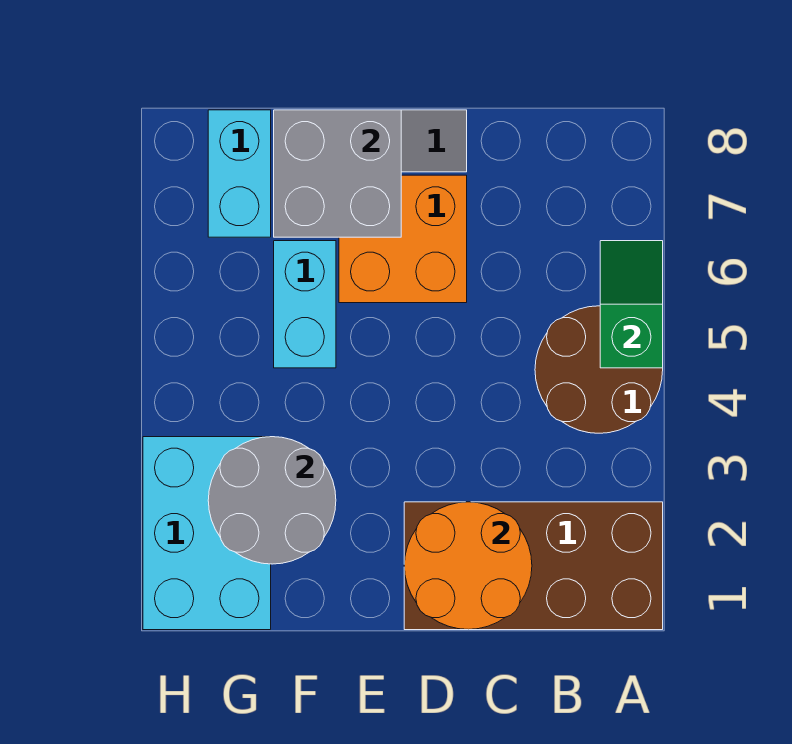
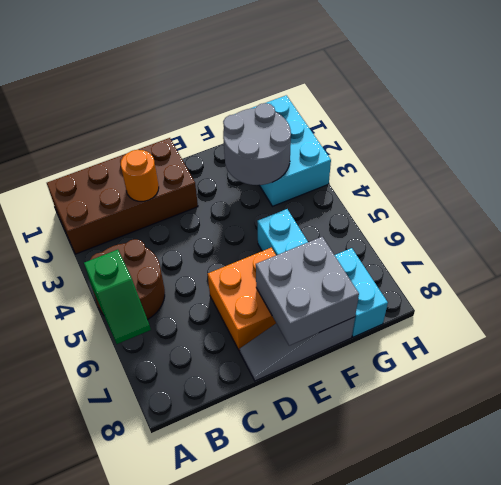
orange round brick C1:D2 level 2 -> orange round brick C2 level 2

